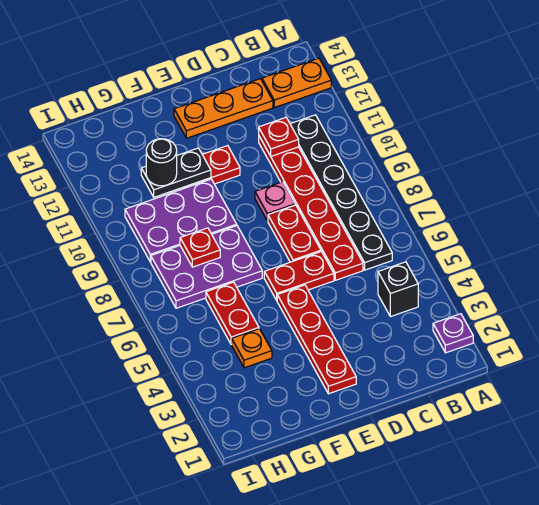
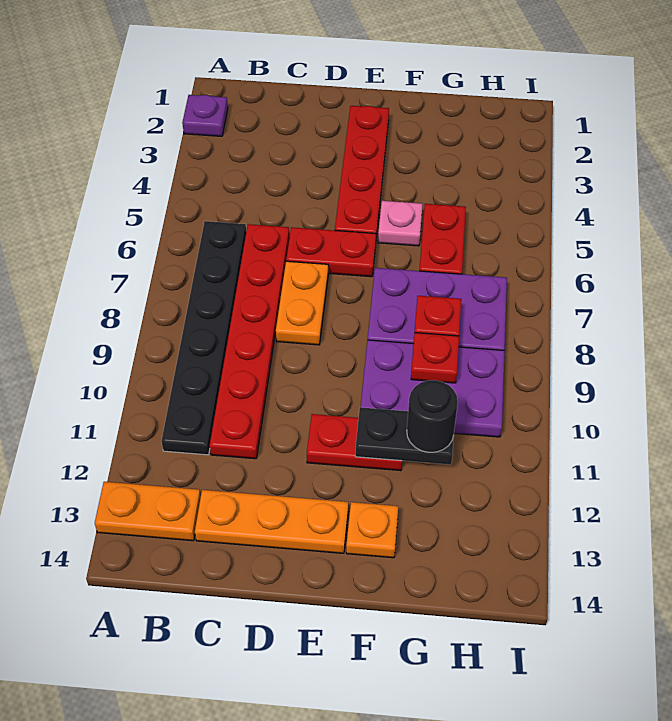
black brick B4 level 1 -> none
red plate C11 level 2 -> red plate G9 level 2
red plate D7:D8 level 1 -> orange plate D7:D8 level 1
pink plate D9 level 1 -> pink plate F5 level 1
orange plate G4 level 1 -> orange plate F13 level 1

